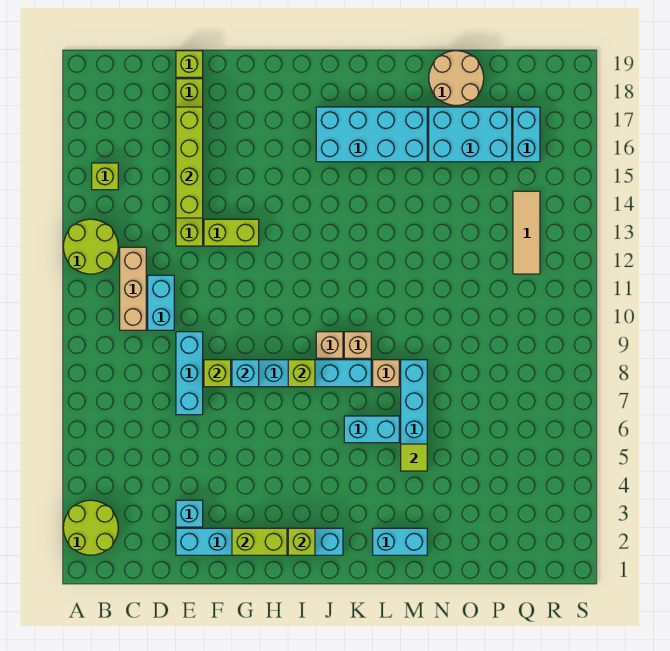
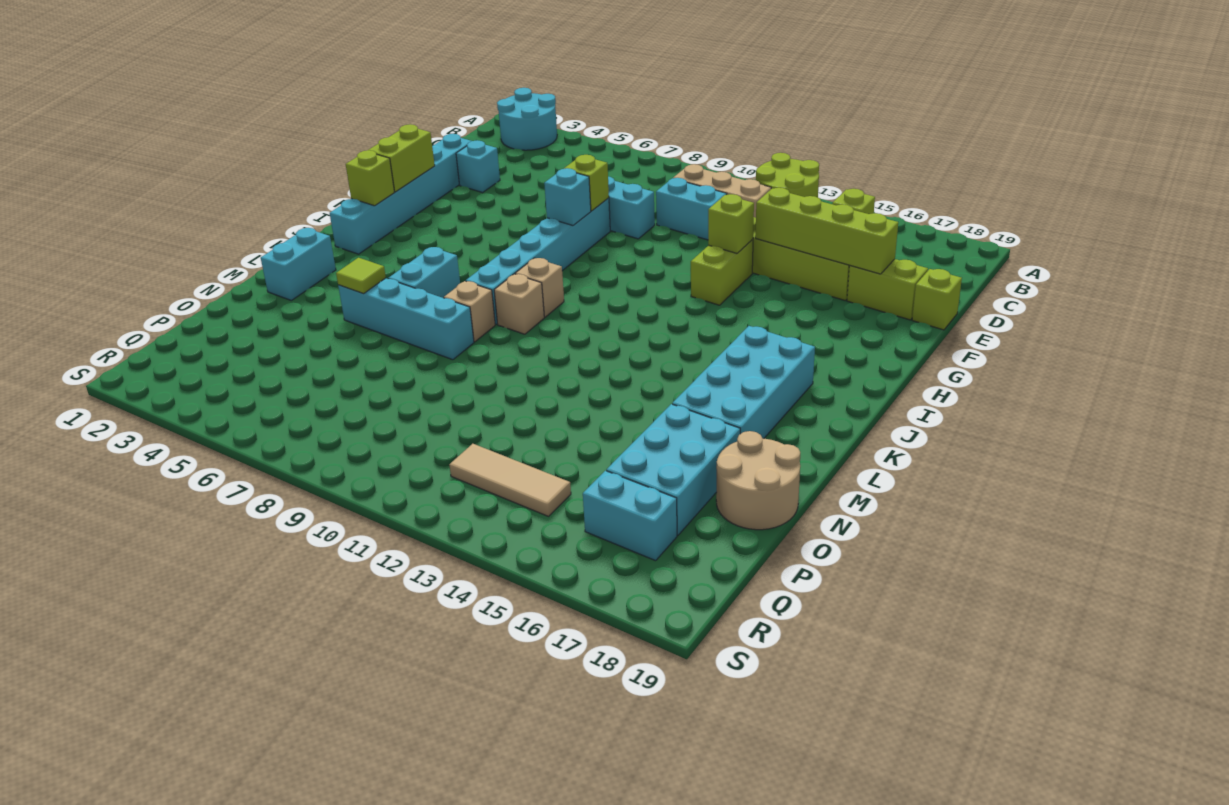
lime round brick A2:B3 level 1 -> cyan round brick A2:B3 level 1
lime brick I8 level 2 -> lime brick F13 level 2

